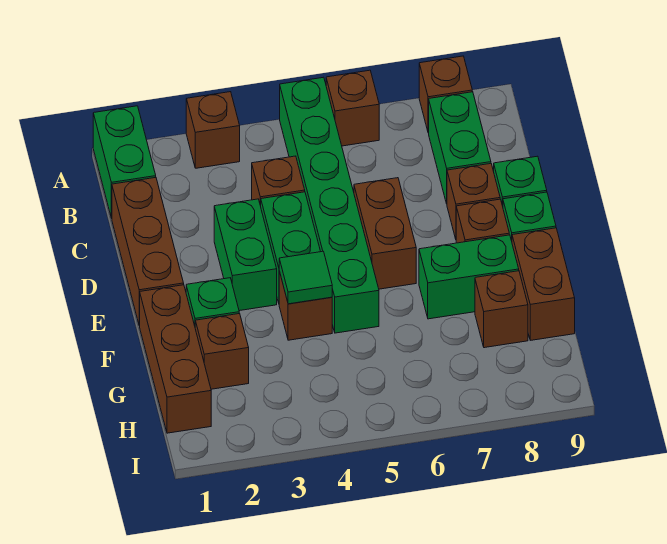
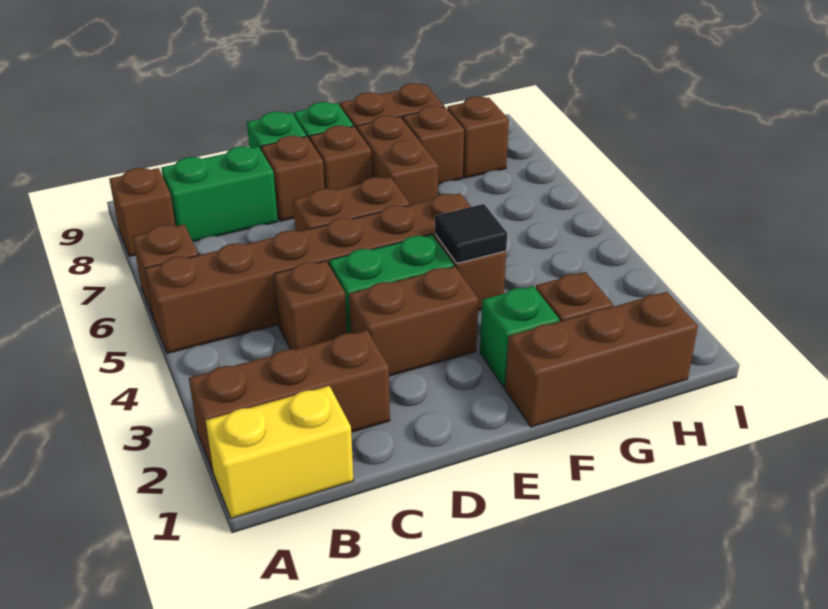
green brick A1:B1 level 1 -> yellow brick A1:B1 level 1
brown brick A3 level 1 -> brown brick H8 level 1
green brick A5:F5 level 1 -> brown brick A5:F5 level 1
brown brick C1:E1 level 1 -> brown brick A2:C2 level 1
green brick D3:E3 level 1 -> brown brick D3:E3 level 1
green tile F4 level 2 -> black tile F4 level 2
green brick F7:F8 level 1 -> brown brick F7:F8 level 1

